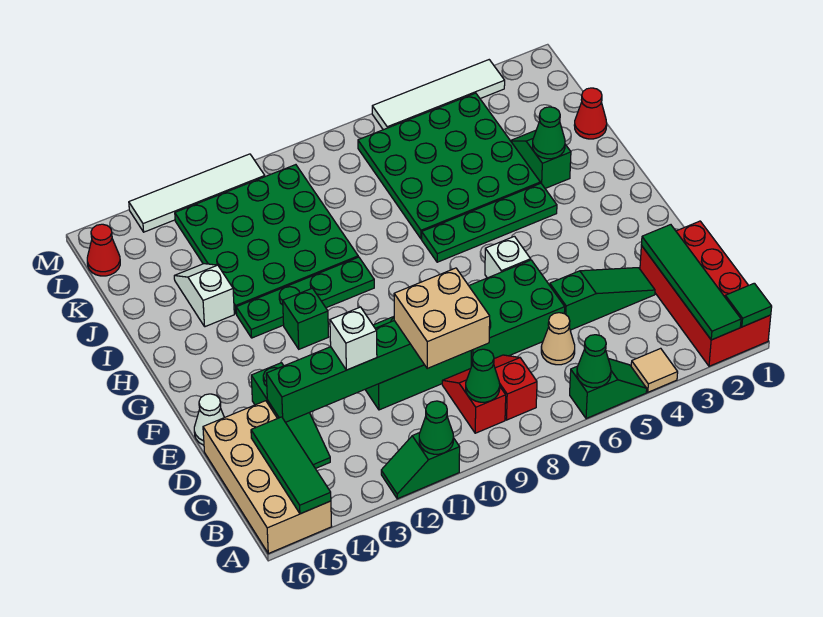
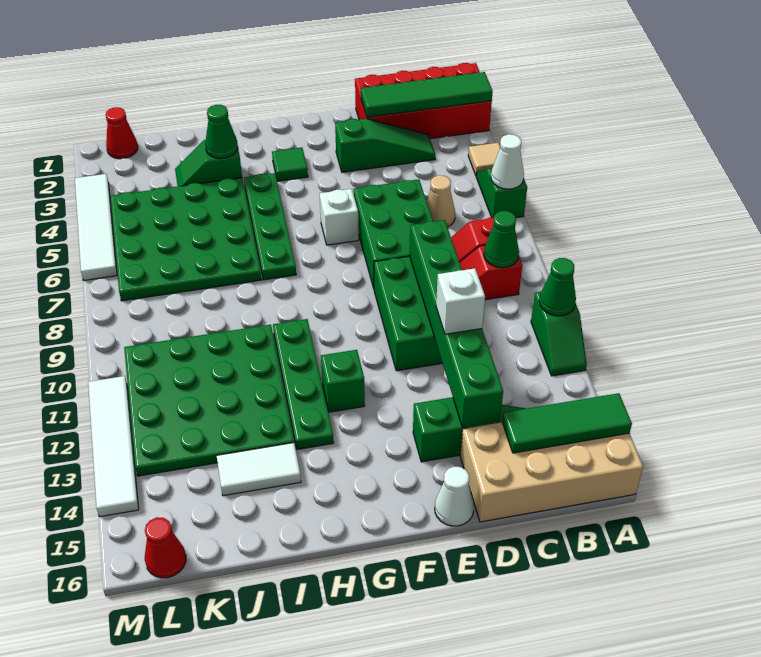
green tile A1 level 2 -> green tile G3 level 1
green cone A6 level 2 -> white cone A6 level 2
tan brick C9:D10 level 3 -> none
green slope D3:D5 level 1 top 5 -> green slope C3:E3 level 1 top E
white slope I14:J14 level 1 top I -> white tile I14:J14 level 1
red cone J1 level 1 -> red cone L1 level 1

